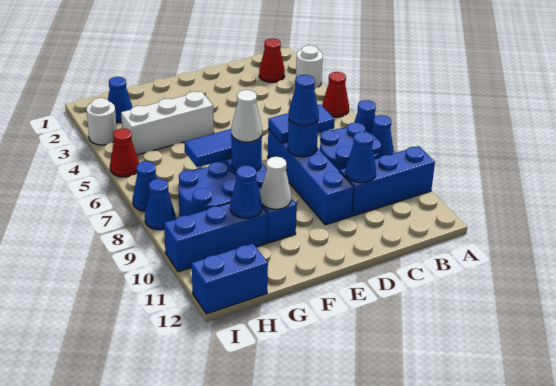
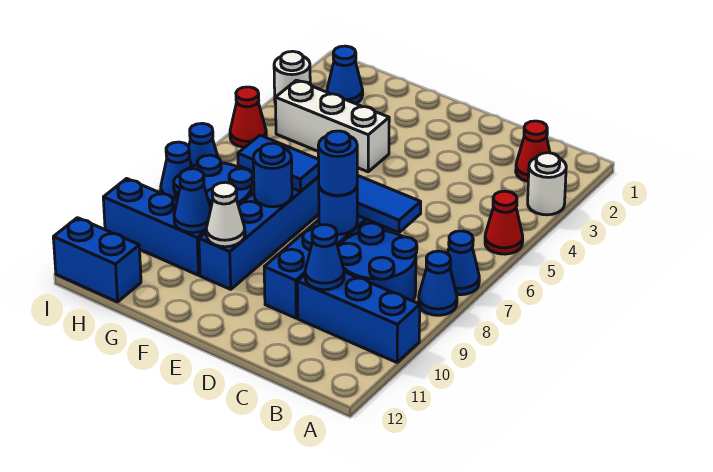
blue cone D8 level 3 -> blue round brick D8 level 3
white cone F8 level 3 -> none

